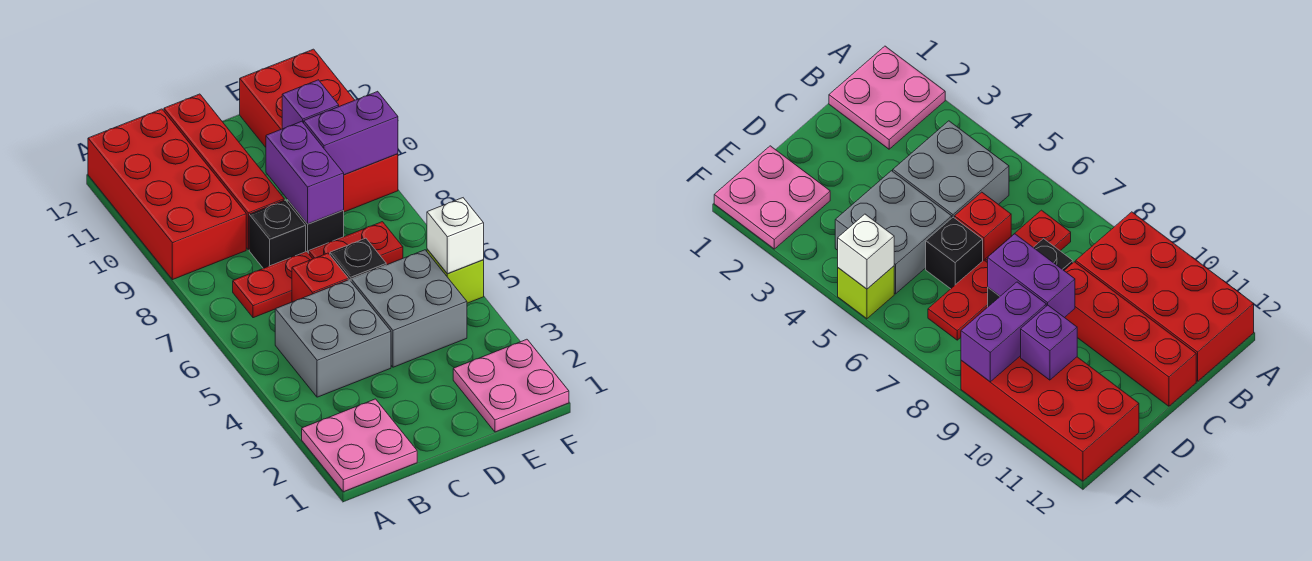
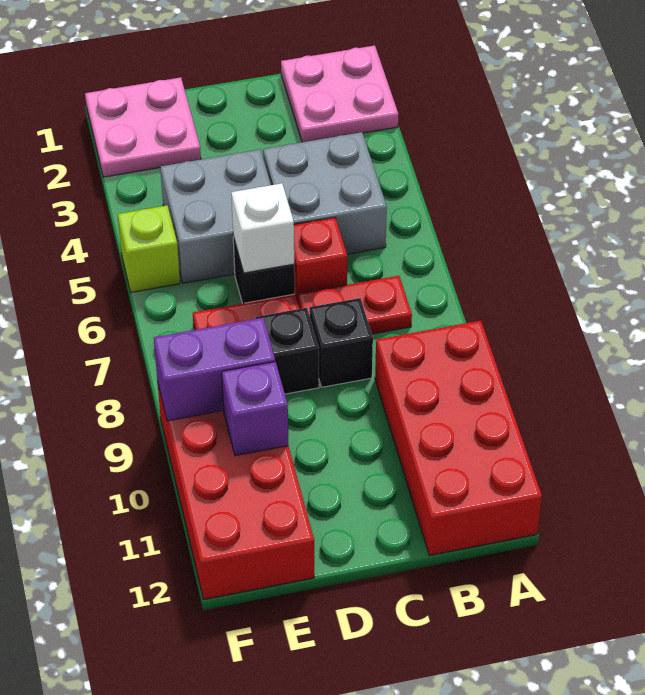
red brick C9:C12 level 1 -> none
purple brick D8:D9 level 2 -> none
white brick F5 level 2 -> white brick D6 level 2

